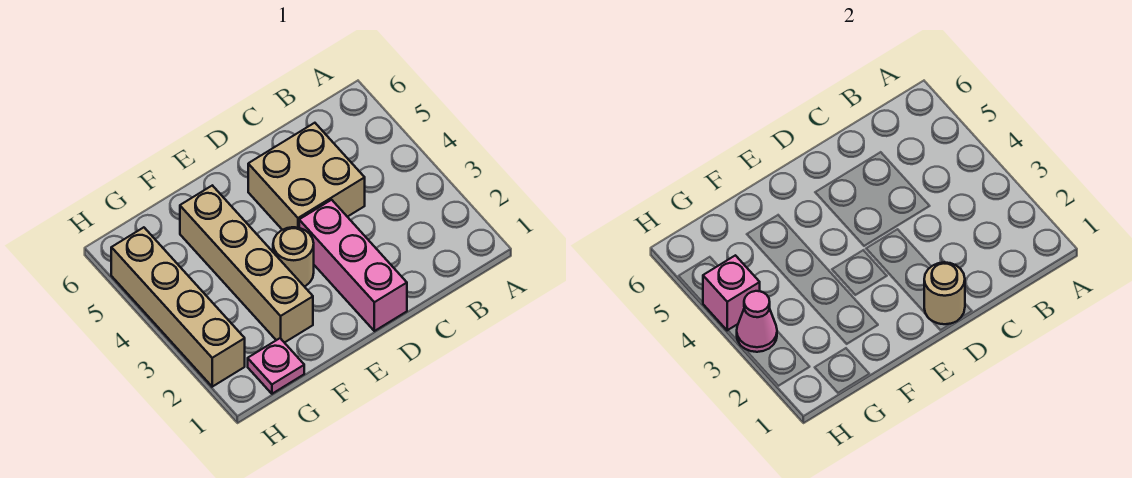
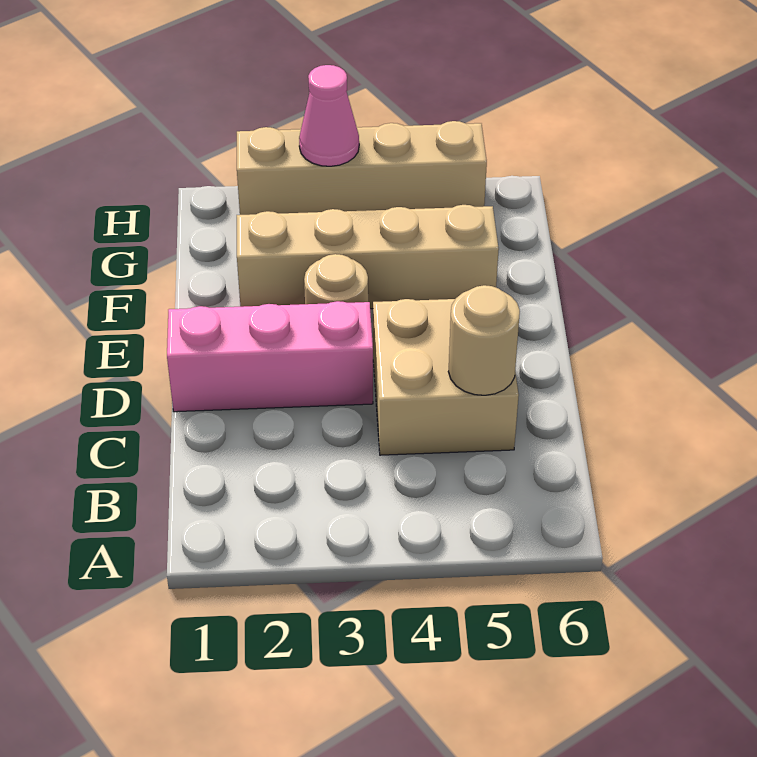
tan round brick D1 level 2 -> tan round brick C5 level 2
pink plate G1 level 1 -> none
pink brick H4 level 2 -> none

